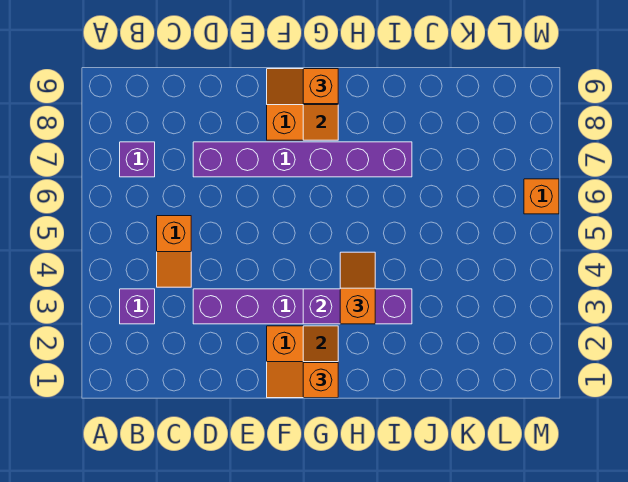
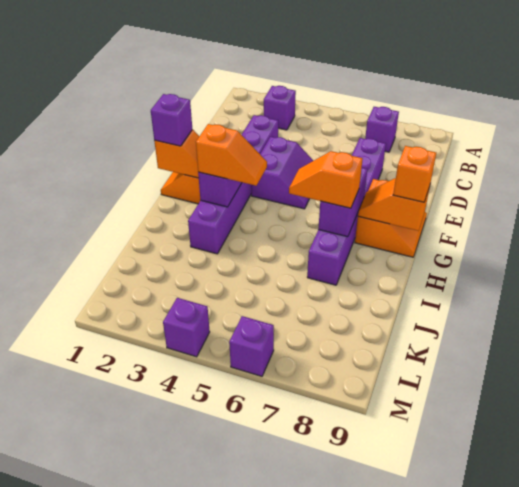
orange slope C4:C5 level 1 top 5 -> orange slope H6:H7 level 3 top 7
none -> purple slope E4:F5 level 1 top 4
orange brick G1 level 3 -> purple brick G1 level 3
none -> purple brick G7:H7 level 2
none -> purple brick M4 level 1
orange brick M6 level 1 -> purple brick M6 level 1

